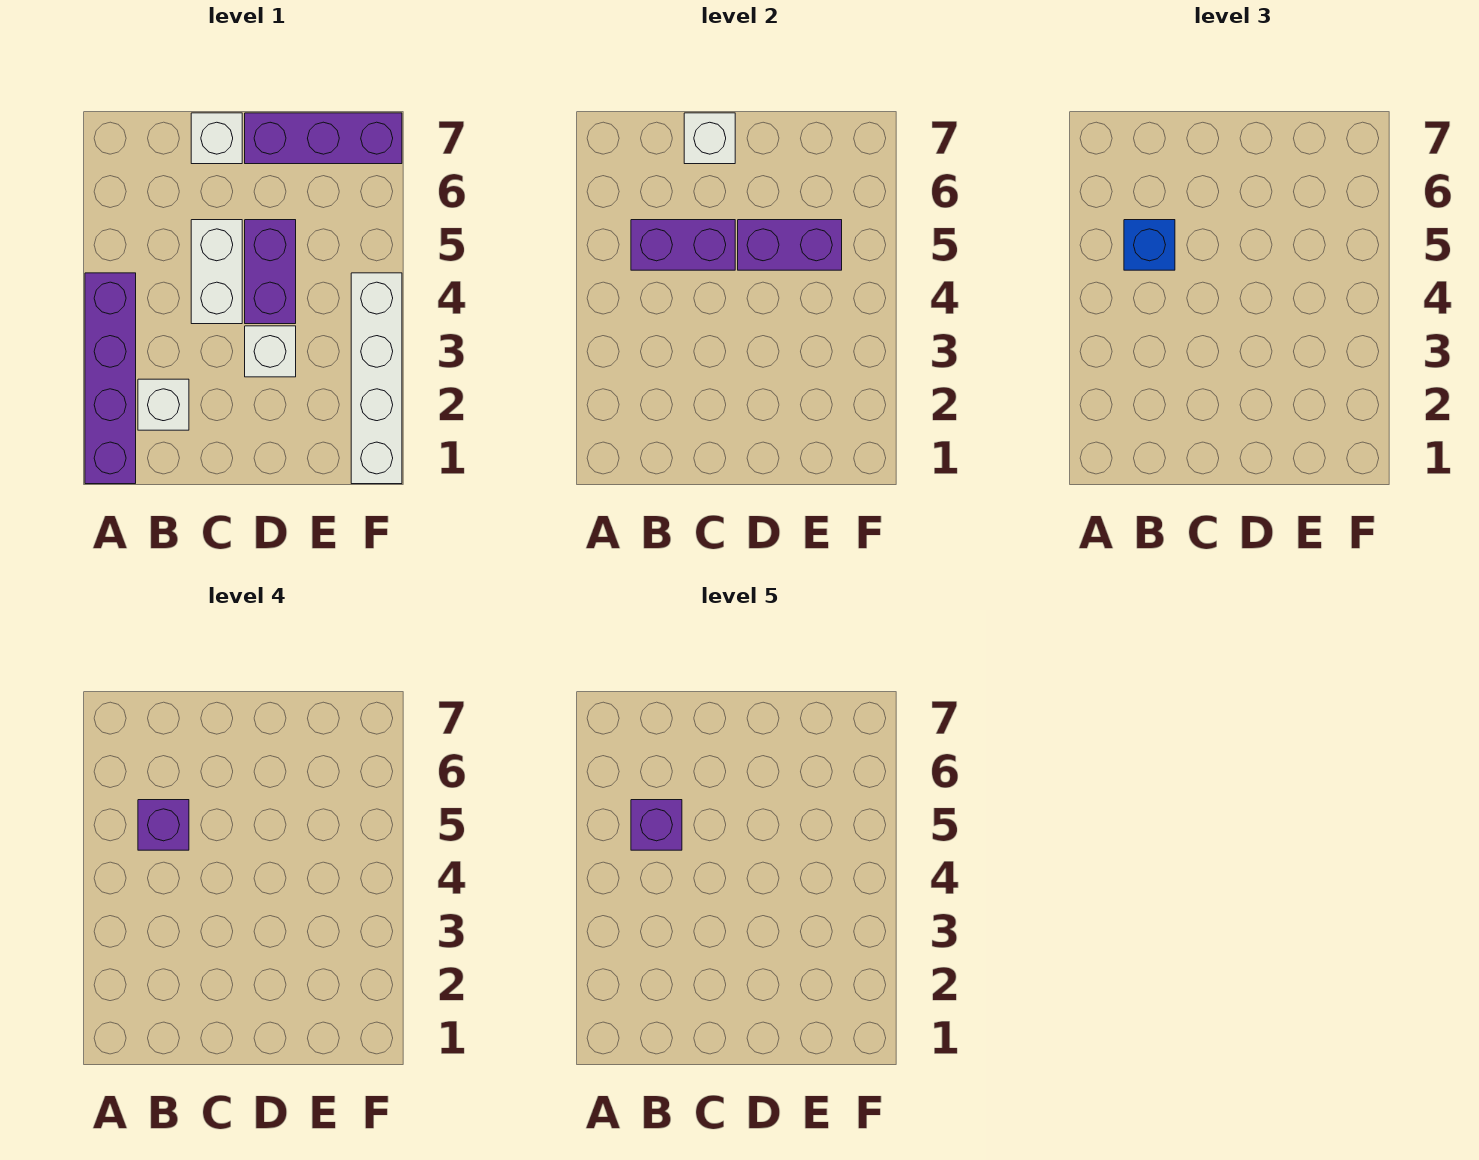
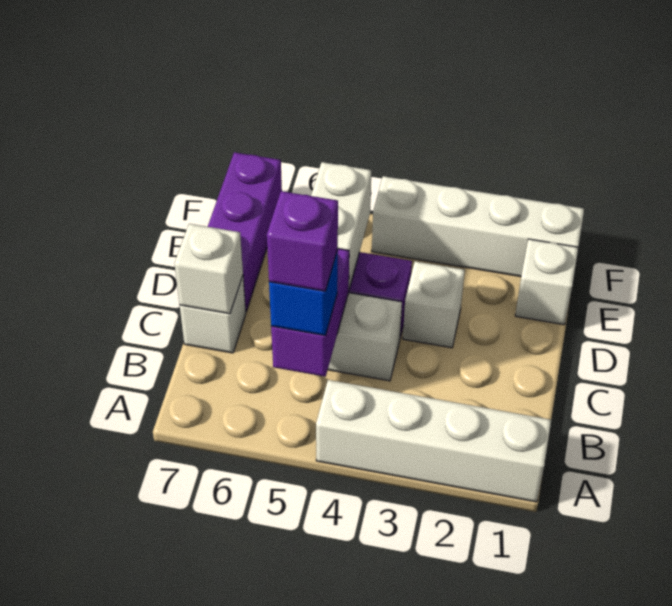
purple brick A1:A4 level 1 -> white brick A1:A4 level 1
white brick B2 level 1 -> white brick E1 level 1
purple brick B5 level 5 -> none
purple brick D5:E5 level 2 -> white brick D5:E5 level 2

